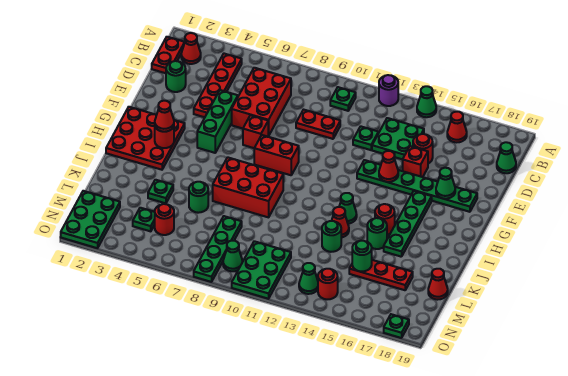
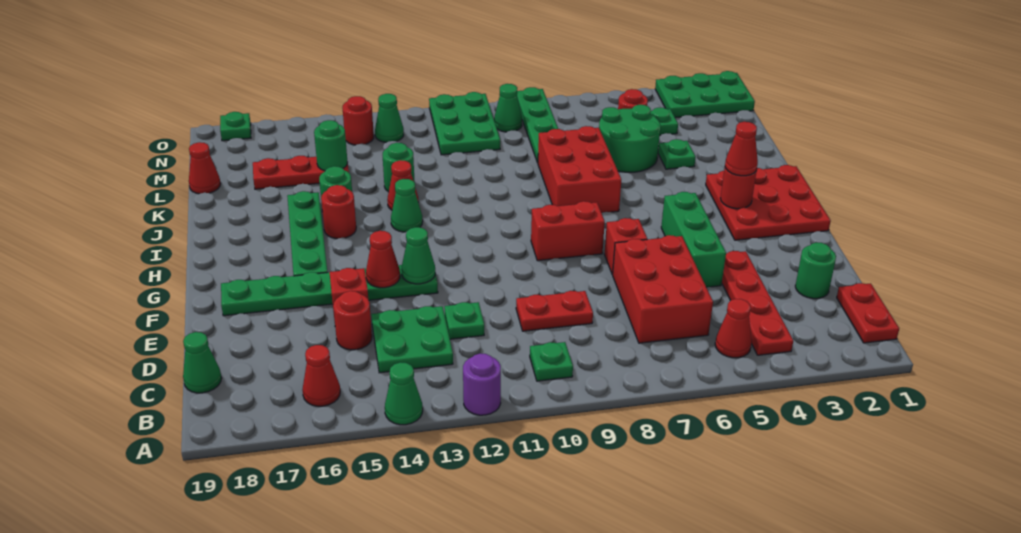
red cone B2 level 1 -> red cone B5 level 1
green cone F17 level 2 -> green cone F13 level 2
red brick I7:J9 level 1 -> red brick I7:K8 level 1
green round brick K6 level 1 -> green round brick K5:L6 level 1
green plate M1:O2 level 1 -> green plate N1:O3 level 1

